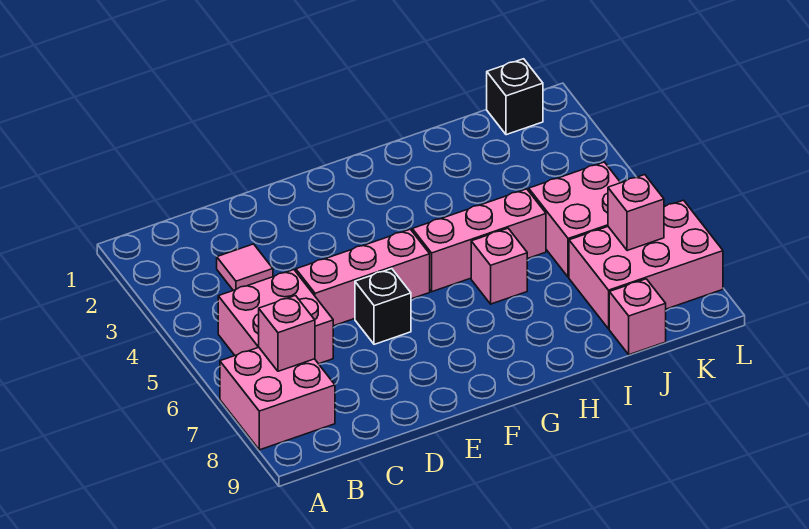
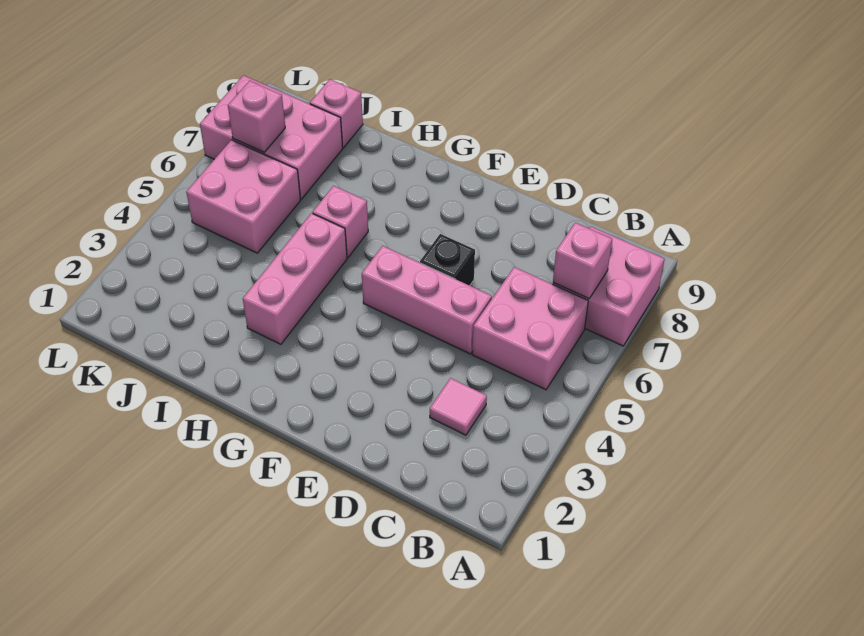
pink brick G5:I5 level 1 -> pink brick H3:H5 level 1
black brick K1 level 1 -> none

